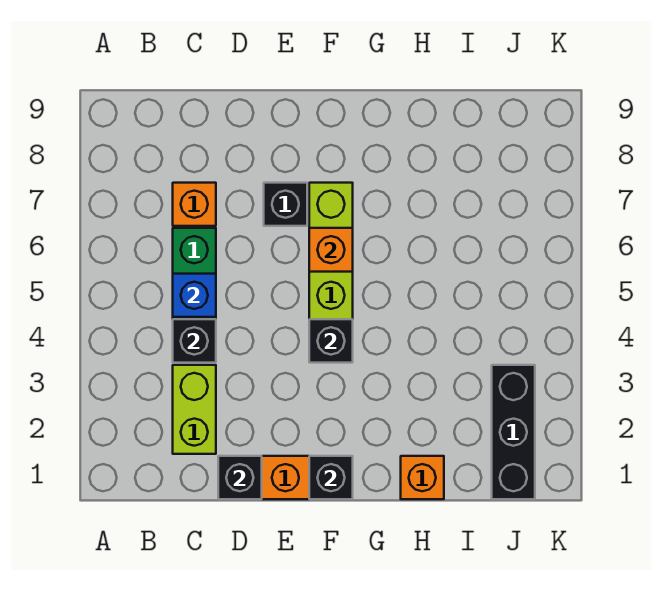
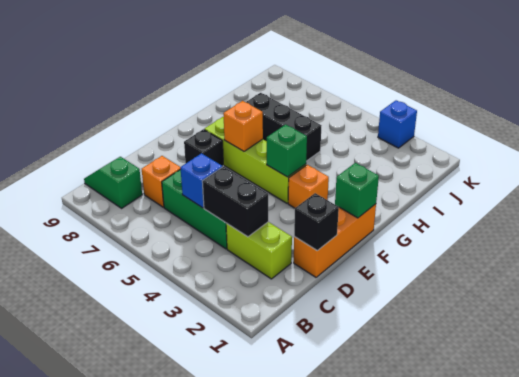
none -> green slope B8:B9 level 1 top 8
black brick C4 level 2 -> black brick C3:C4 level 2
black brick F1 level 2 -> green brick F1 level 2
black brick F4 level 2 -> green brick F4 level 2
orange brick H1 level 1 -> orange brick F3 level 1
black brick J1:J3 level 1 -> black brick H5:H7 level 1
none -> blue brick K3 level 1

